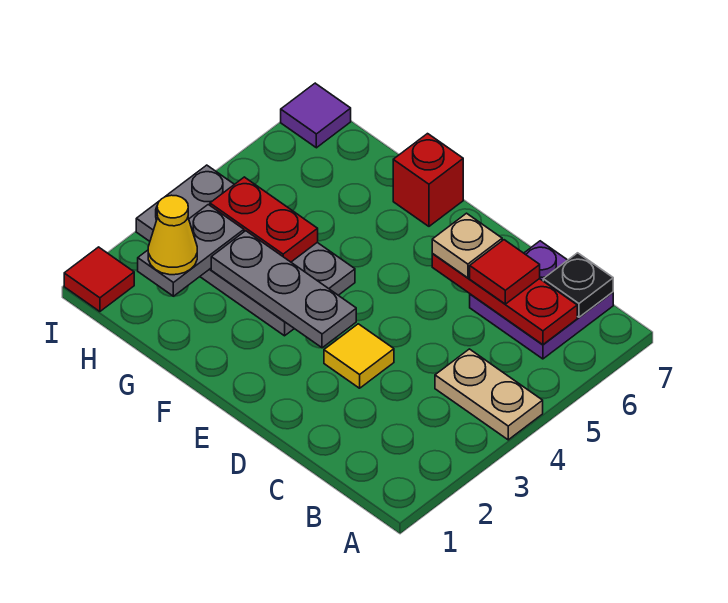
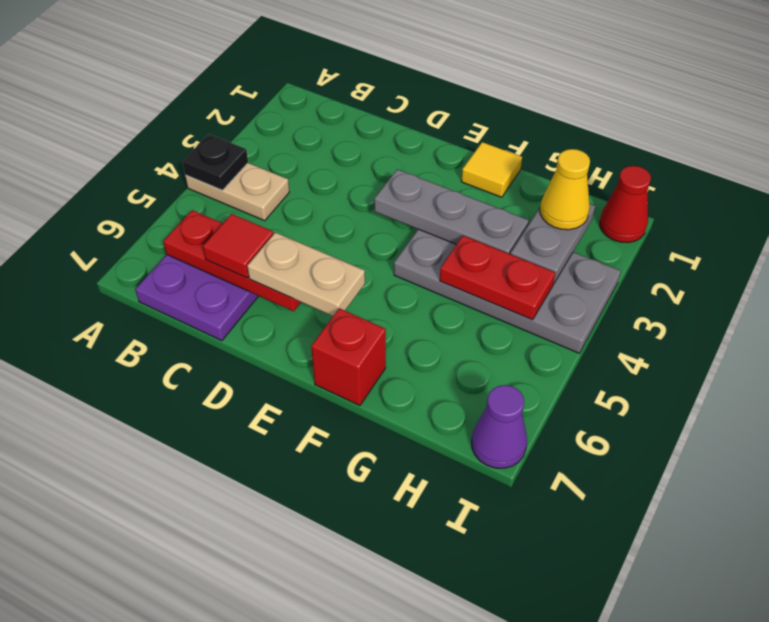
black plate B7 level 2 -> black plate A4 level 2
yellow tile D3 level 1 -> yellow tile F1 level 1
tan plate D6 level 3 -> tan plate D6:E6 level 3
red tile I1 level 1 -> red cone I1 level 1
purple tile I7 level 1 -> purple cone I7 level 1

